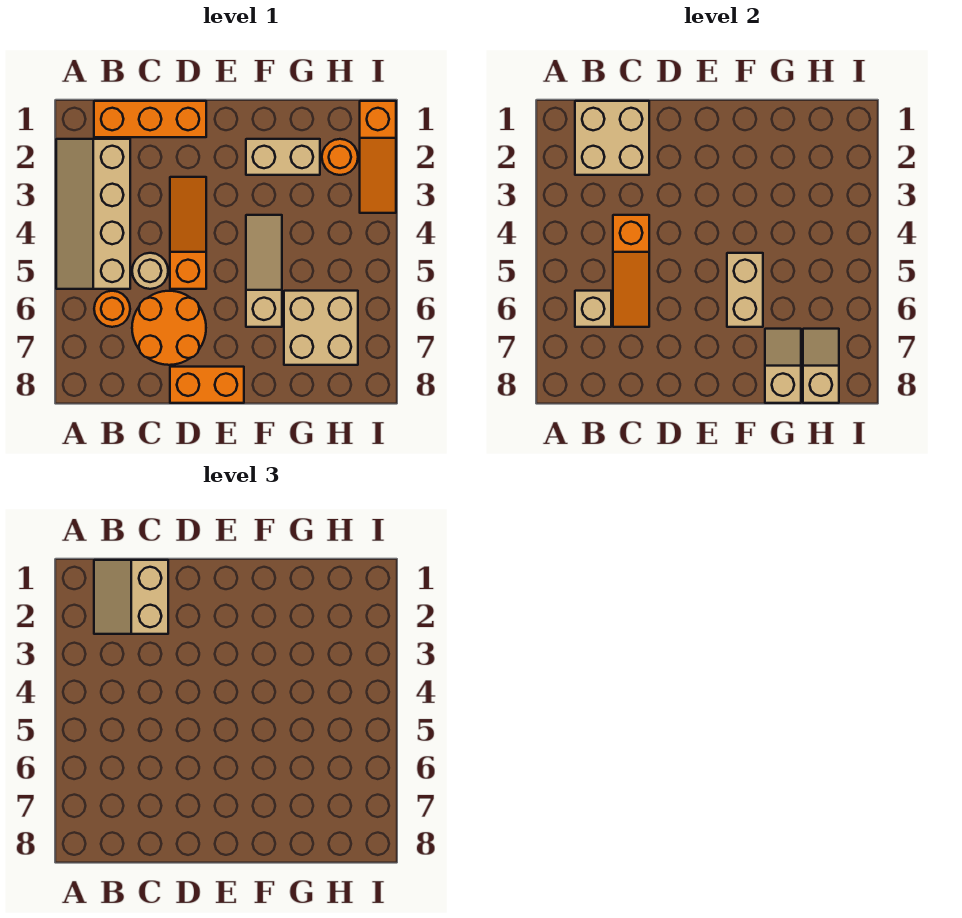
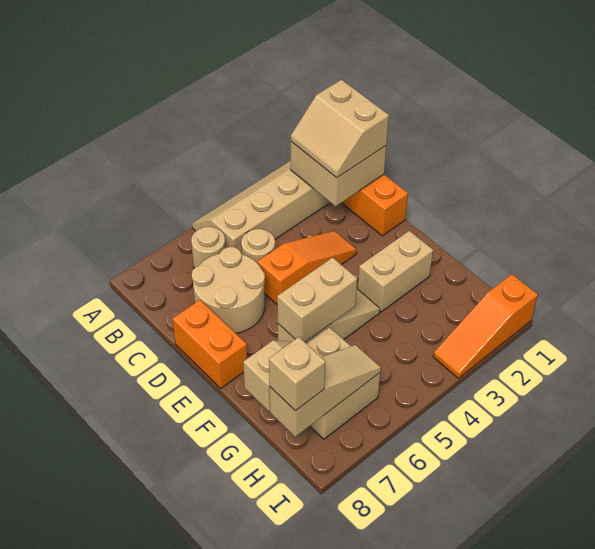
tan slope B1:C2 level 3 top C -> tan slope B1:C2 level 3 top 1
orange round brick B6 level 1 -> tan round brick B6 level 1
tan brick B6 level 2 -> tan brick H8 level 3
orange slope C4:C6 level 2 top 4 -> none
orange round brick C6:D7 level 1 -> tan round brick C6:D7 level 1
tan brick F2:G2 level 1 -> tan brick F2:F3 level 1
orange round brick H2 level 1 -> none
tan slope H7:H8 level 2 top 8 -> tan slope H6:H8 level 2 top 8

